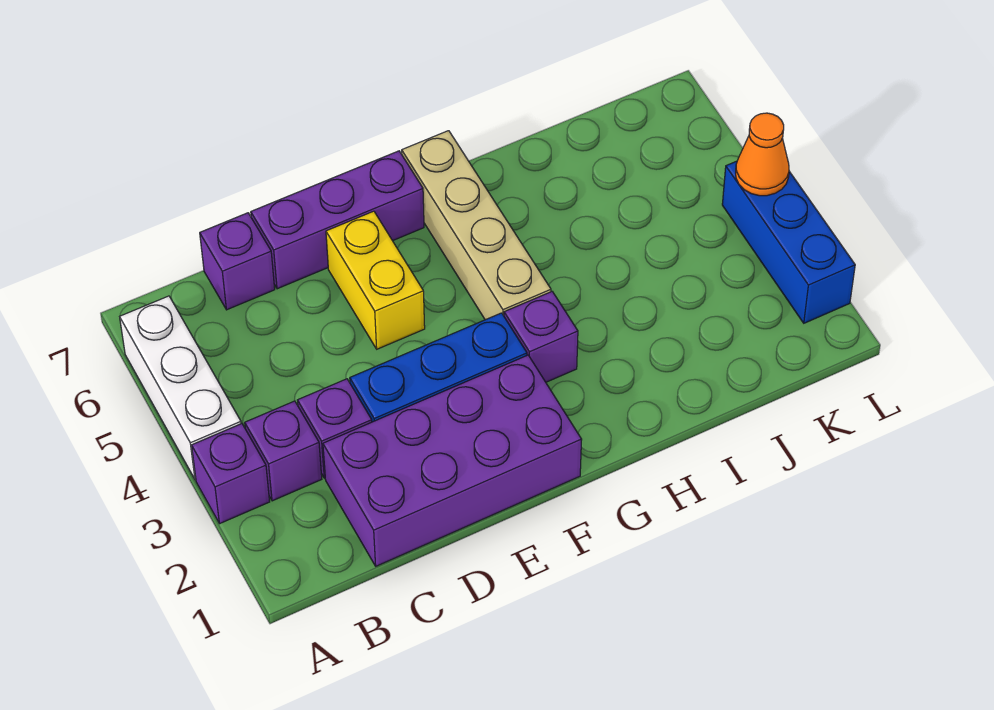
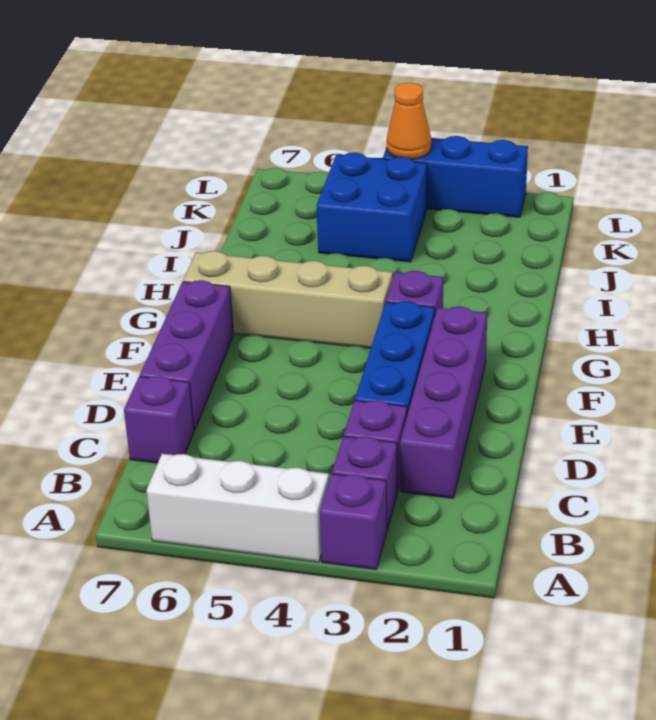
purple brick C1:F2 level 1 -> purple brick C2:F2 level 1
yellow brick E5:E6 level 1 -> none
none -> blue brick J4:K5 level 1

